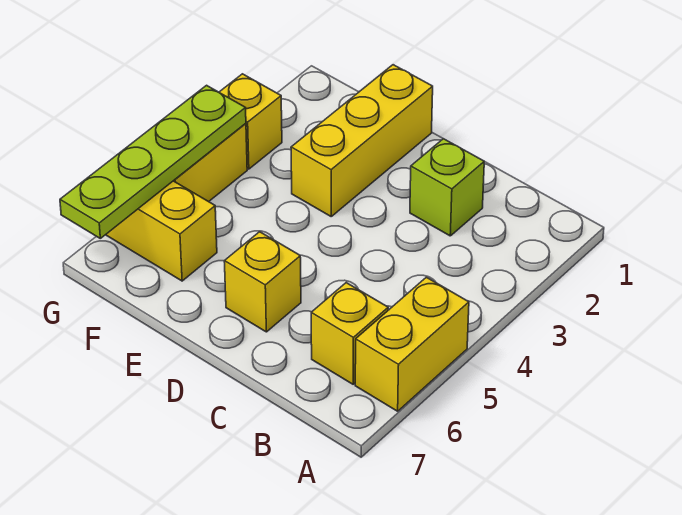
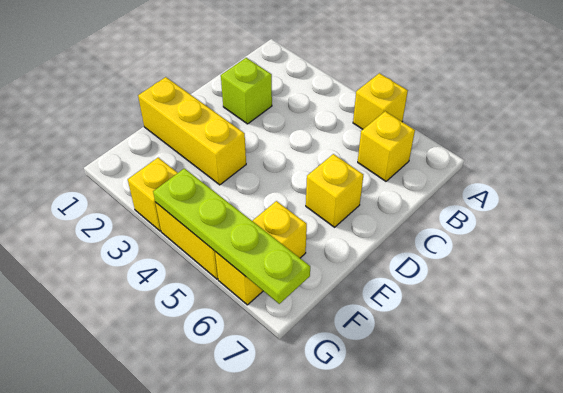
yellow brick A5:A6 level 1 -> yellow brick A5 level 1

